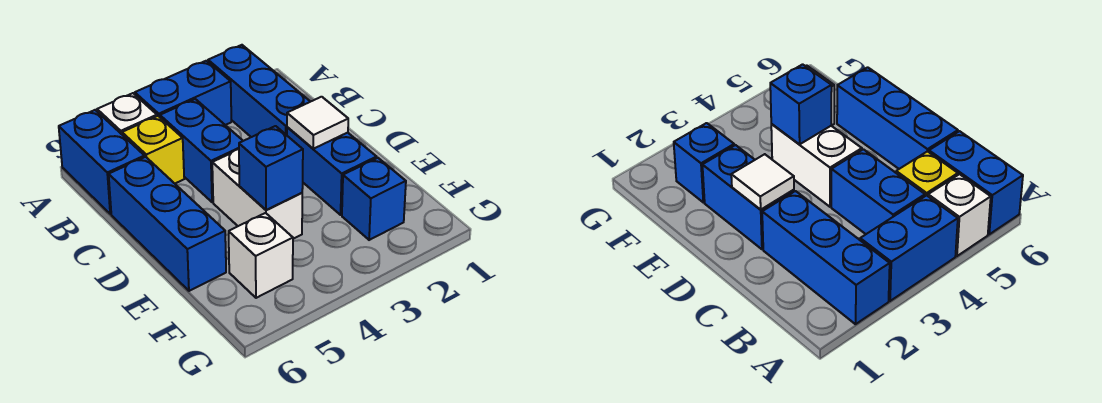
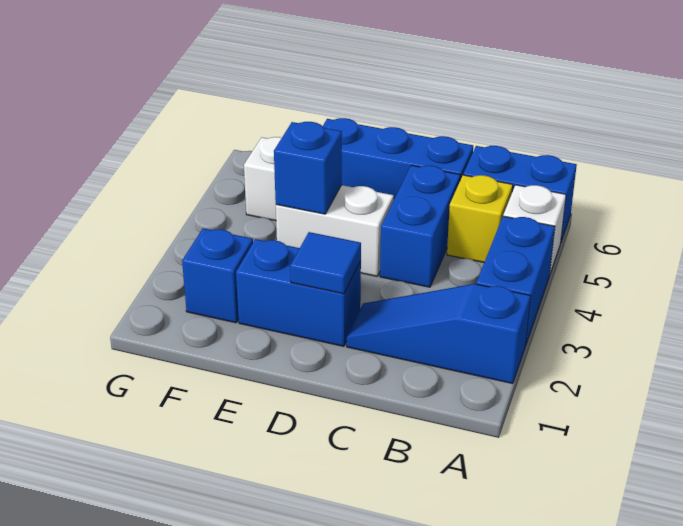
blue brick A2:C2 level 1 -> blue slope A2:C2 level 1 top A
blue brick B4:C4 level 1 -> blue brick C4:C5 level 1
white tile D2 level 2 -> blue tile D2 level 2

